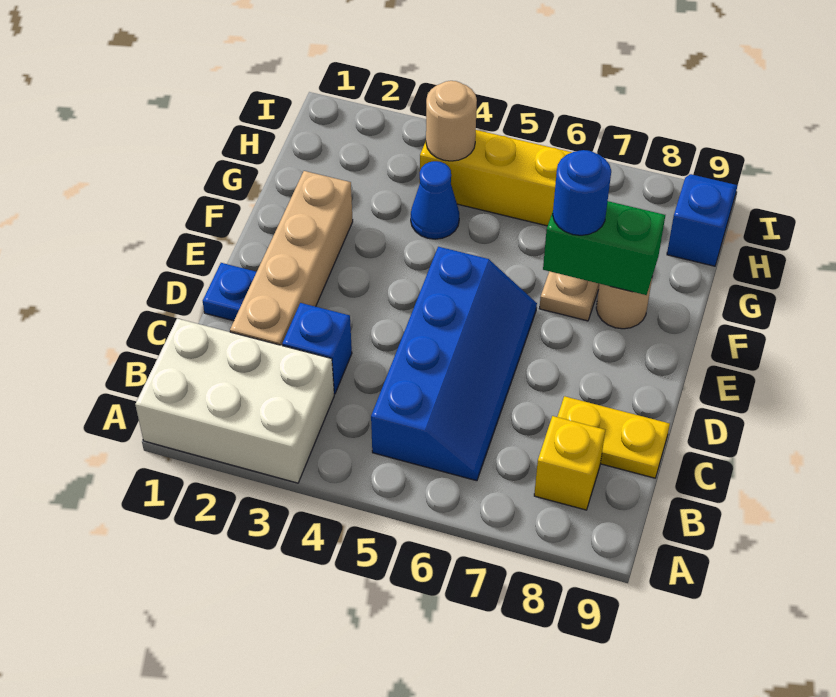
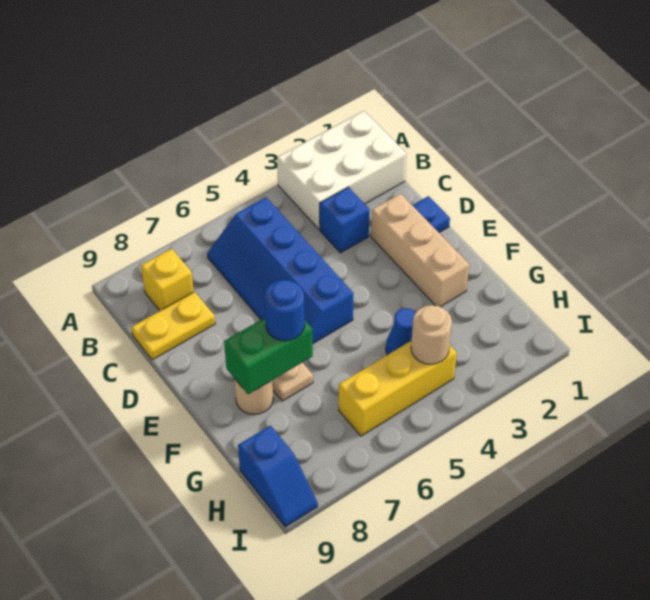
tan brick C2:F2 level 1 -> tan brick D2:F2 level 1

